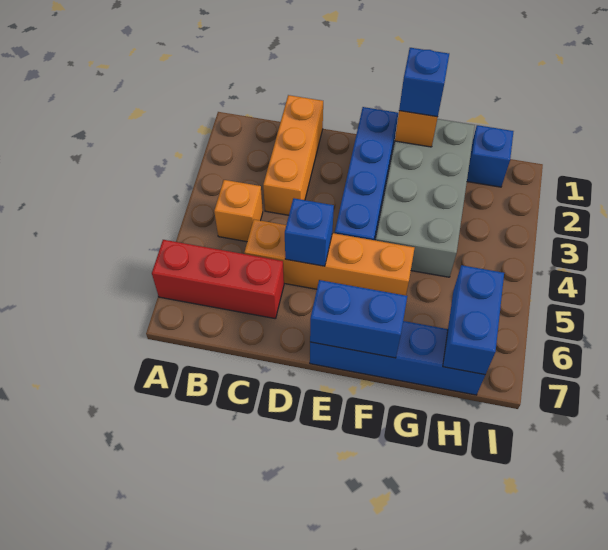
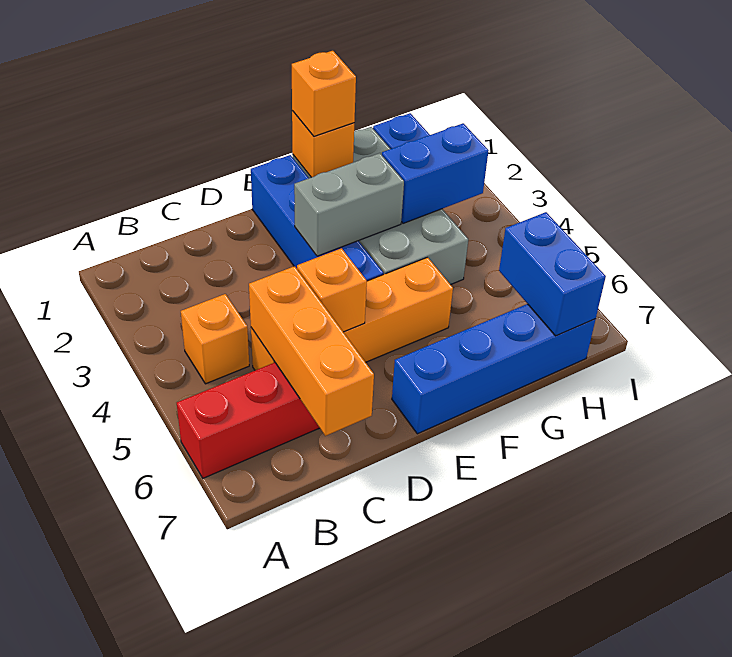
orange brick C1:C3 level 1 -> orange brick C5:C7 level 2
blue brick D5 level 2 -> orange brick D5 level 2
none -> grey brick E3:F3 level 2
blue brick E7:F7 level 2 -> blue brick G3:H3 level 2
blue brick F1 level 3 -> orange brick F1 level 3

